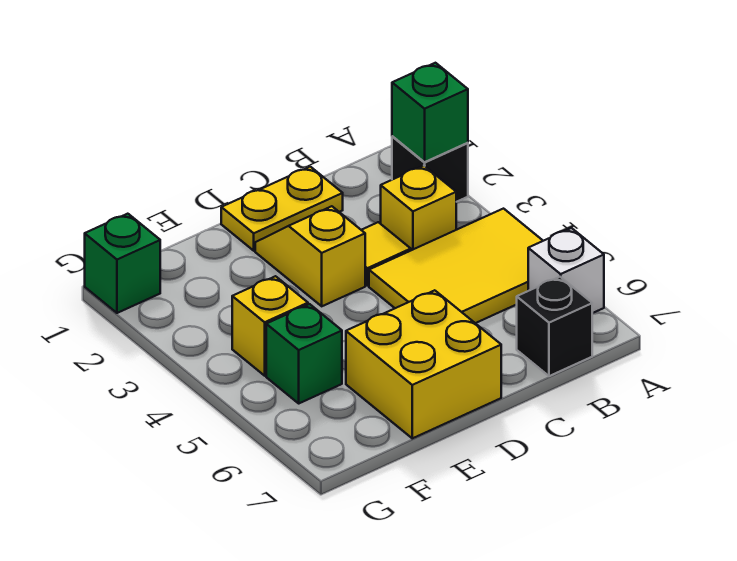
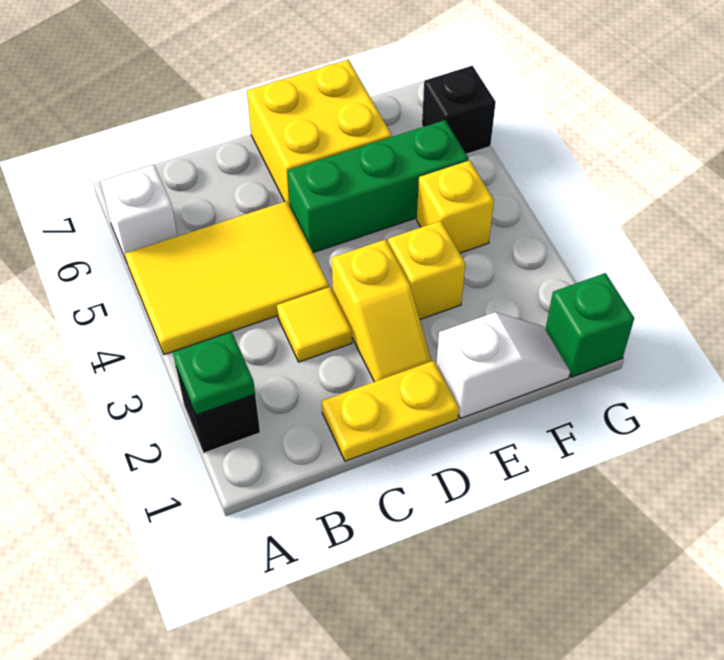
green brick A2 level 2 -> green plate A2 level 2
yellow brick B3 level 1 -> yellow brick E3 level 1
black brick B7 level 1 -> black brick G6 level 1
none -> white slope E1:F1 level 1 top E
green brick F5 level 1 -> green brick D5:F5 level 1

